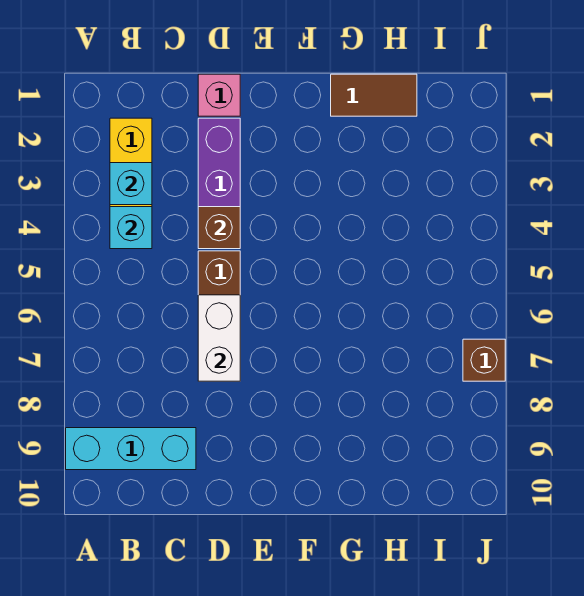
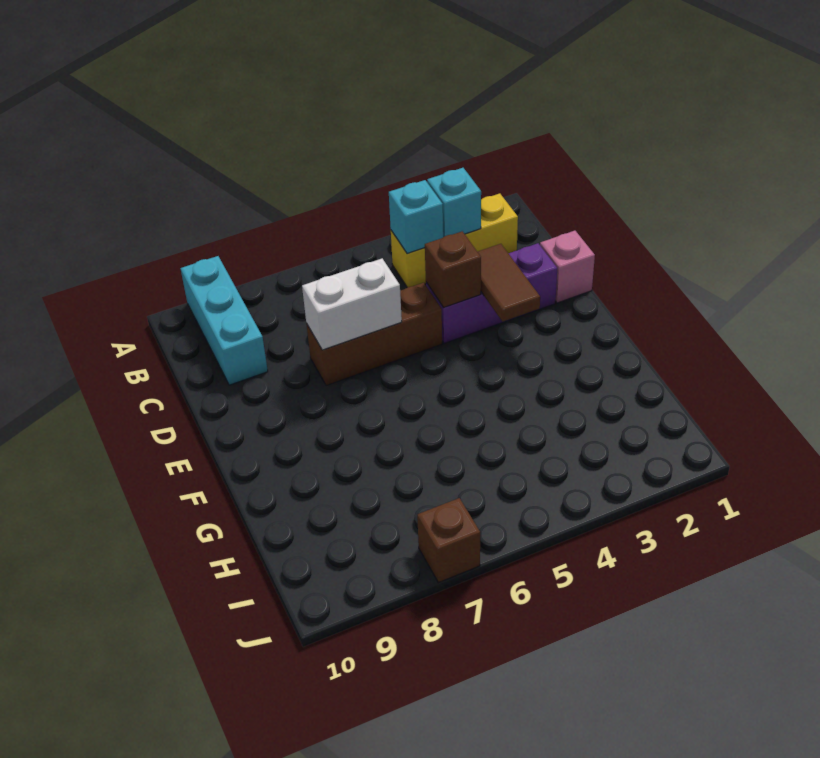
brown tile G1:H1 level 1 -> brown tile D3:E3 level 2

